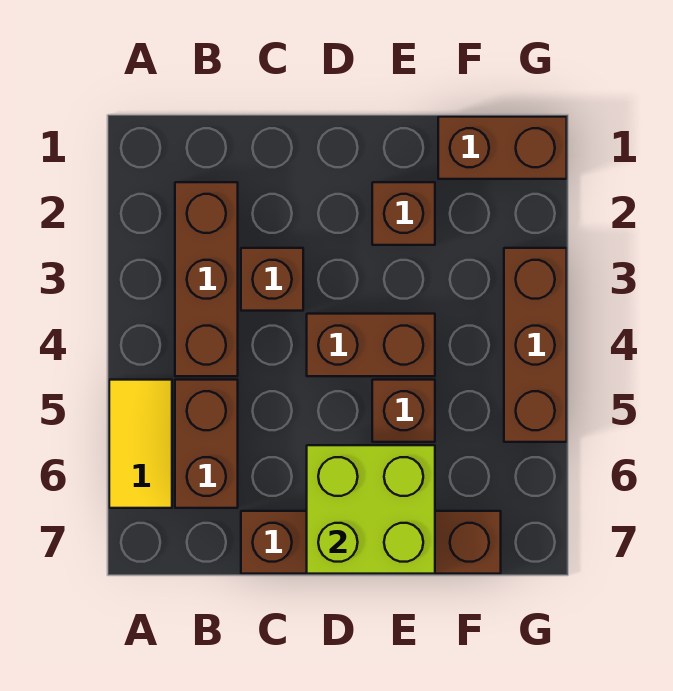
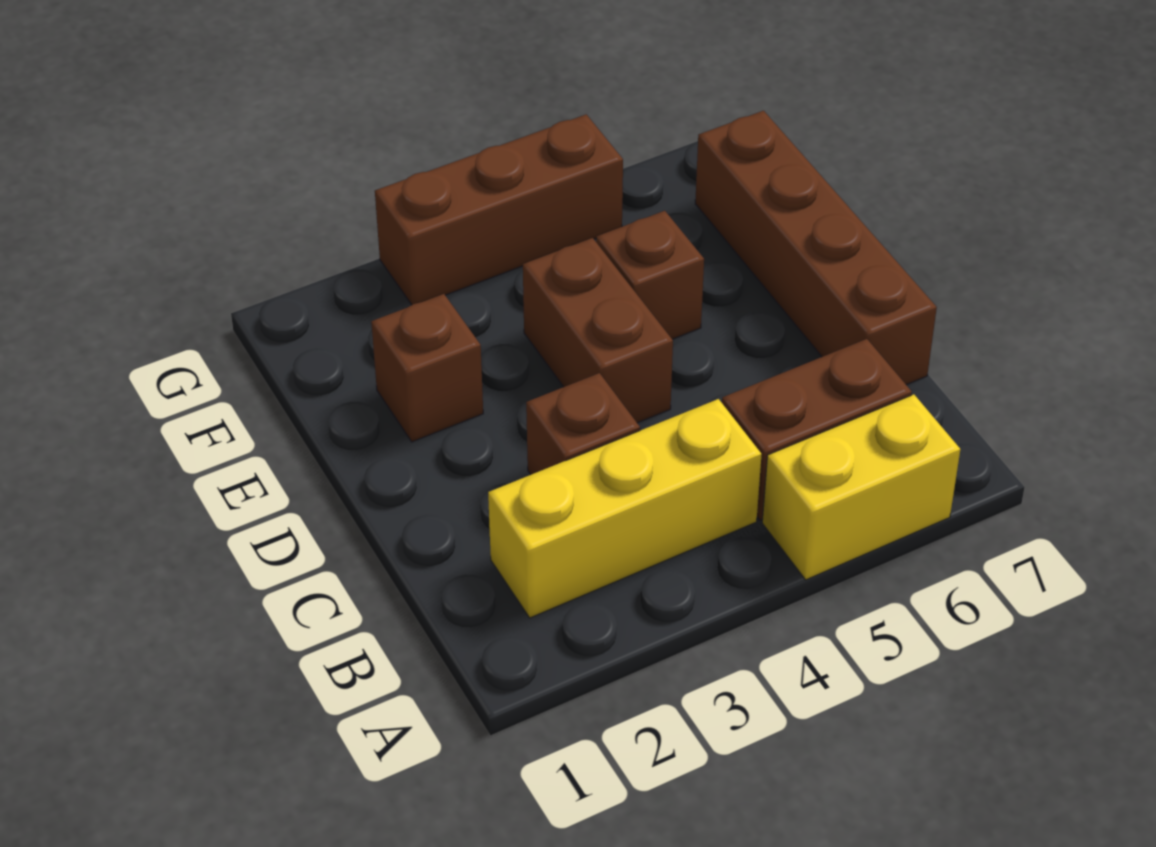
yellow tile A5:A6 level 1 -> yellow brick A5:A6 level 1
brown brick B2:B4 level 1 -> yellow brick B2:B4 level 1
lime brick D6:E7 level 2 -> none
brown brick F1:G1 level 1 -> none

